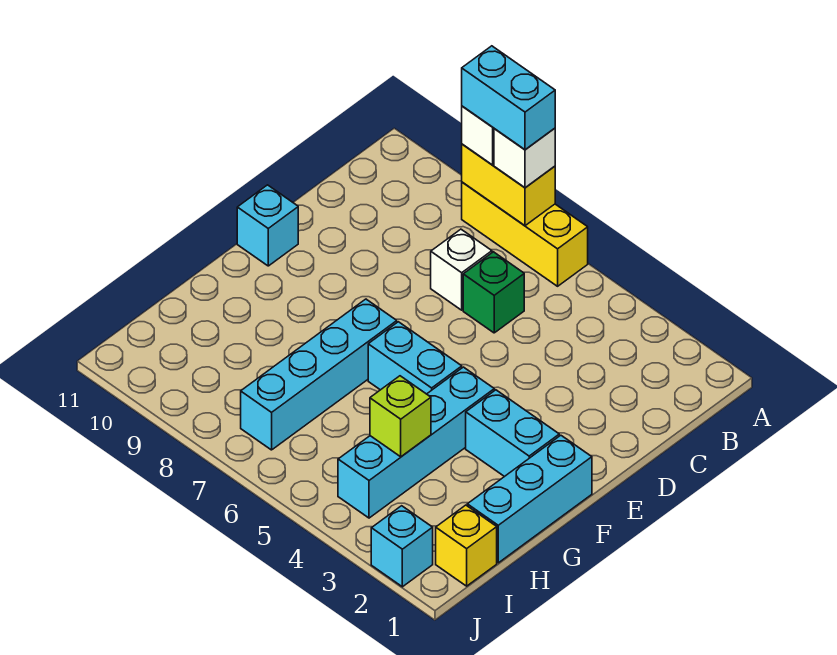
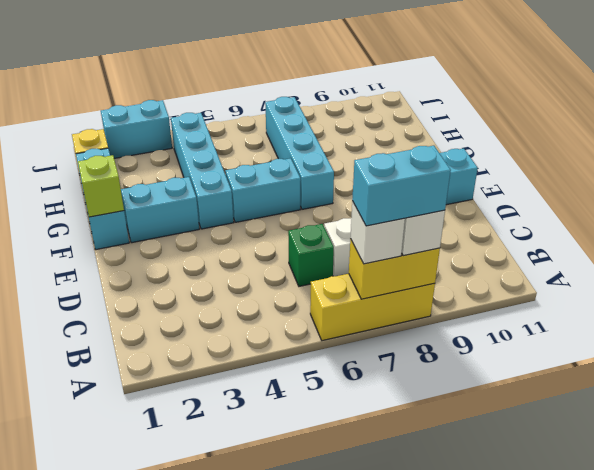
lime brick H4 level 2 -> lime brick F1 level 2
cyan brick J2 level 1 -> cyan brick J2:J3 level 1

